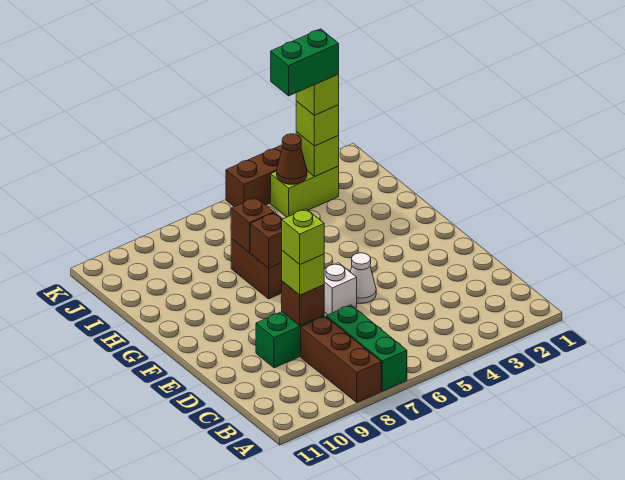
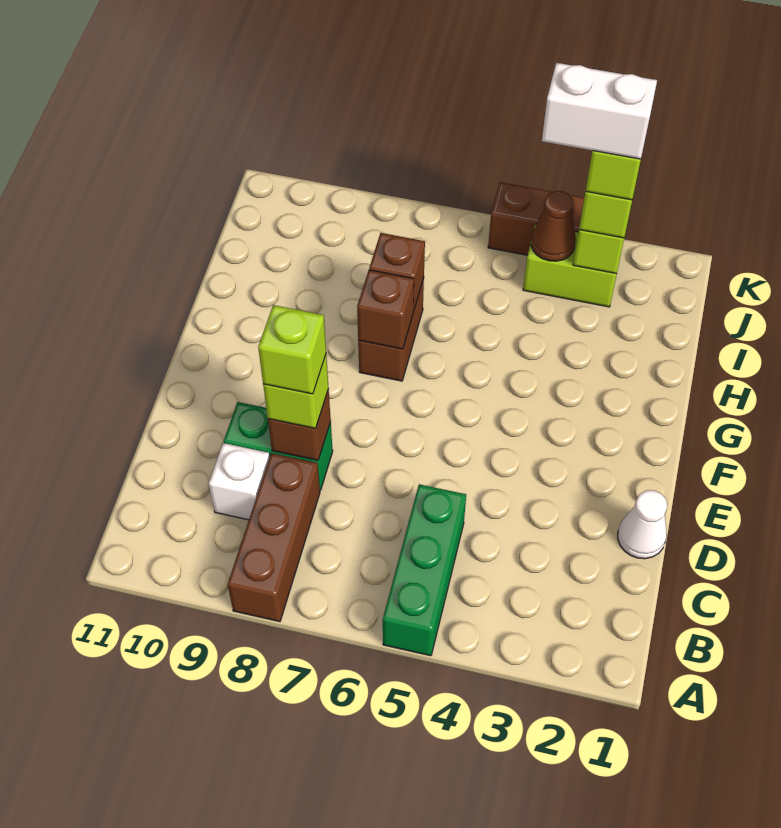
green brick A7:C7 level 1 -> green brick A5:C5 level 1
white cone E5 level 1 -> white cone D1 level 1
white brick E6 level 1 -> white brick C9 level 1
green brick J3:J4 level 5 -> white brick J3:J4 level 5

